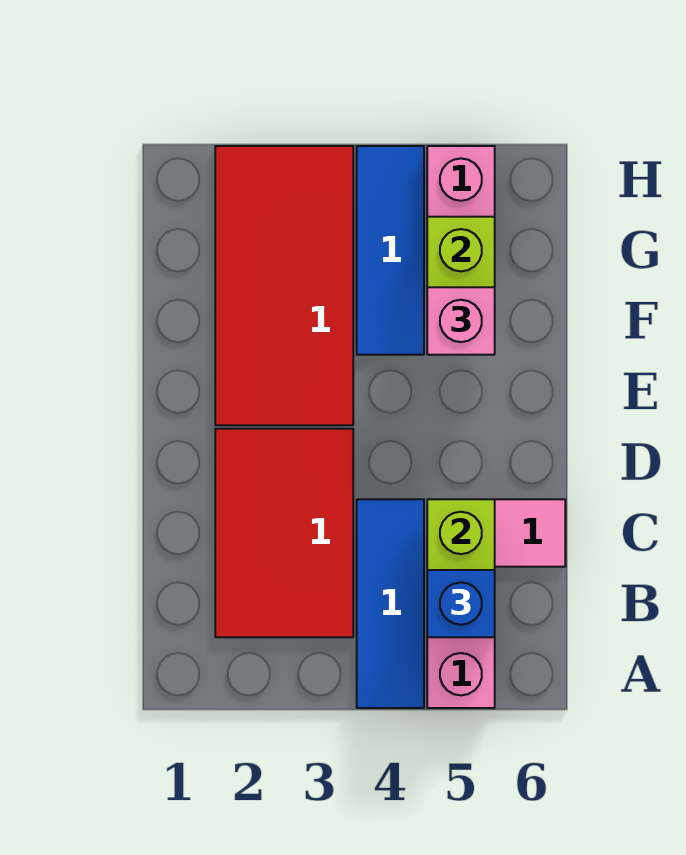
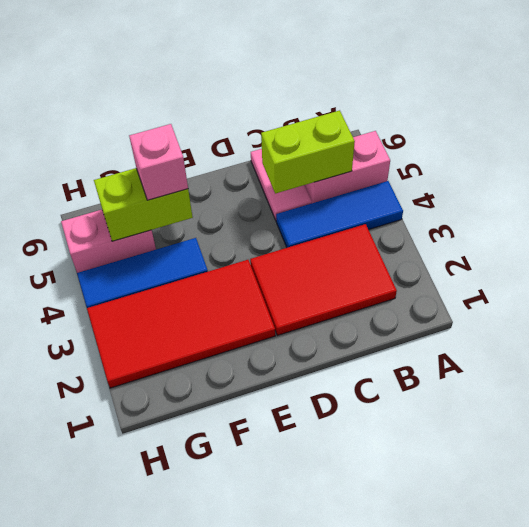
blue brick B5 level 3 -> none

